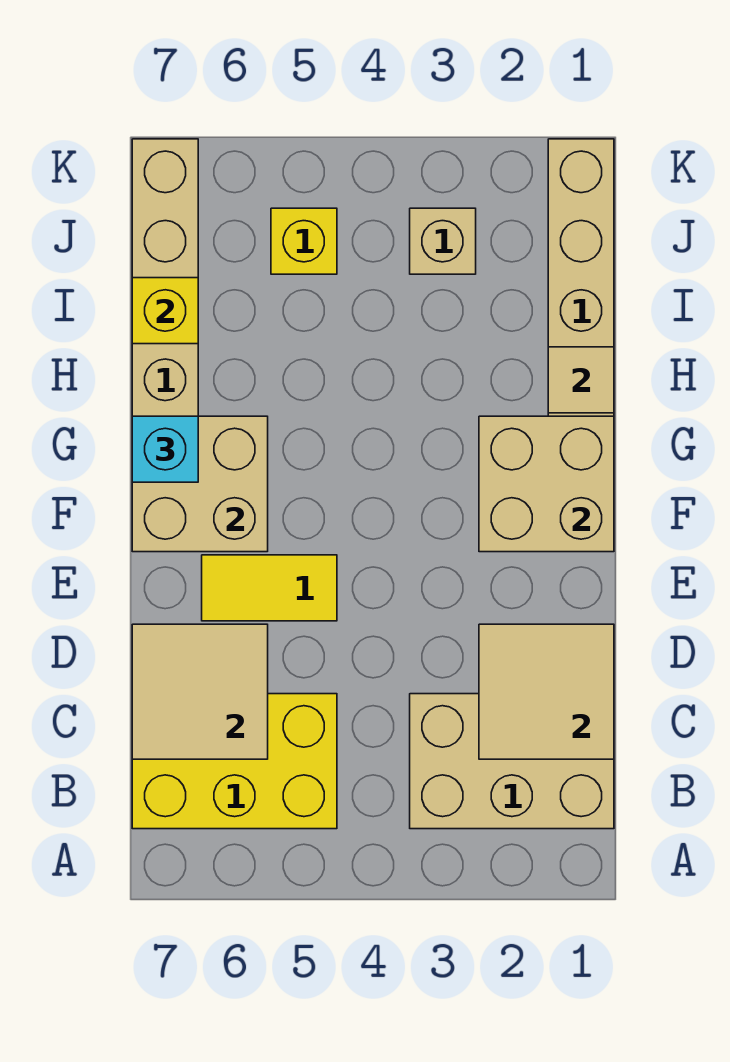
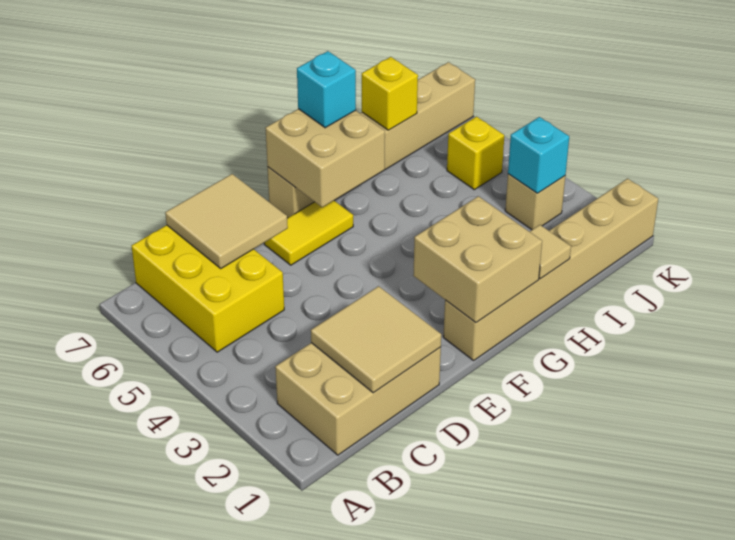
tan brick B1:C3 level 1 -> tan brick B1:D2 level 1
yellow tile E5:E6 level 1 -> yellow tile E6:F6 level 1
none -> cyan brick J3 level 2

